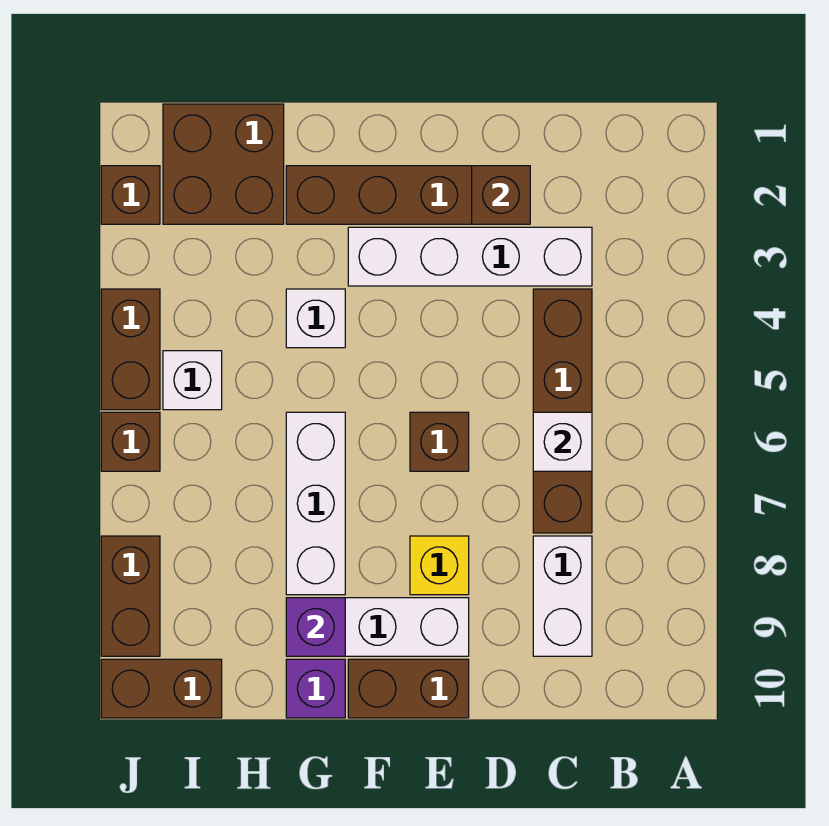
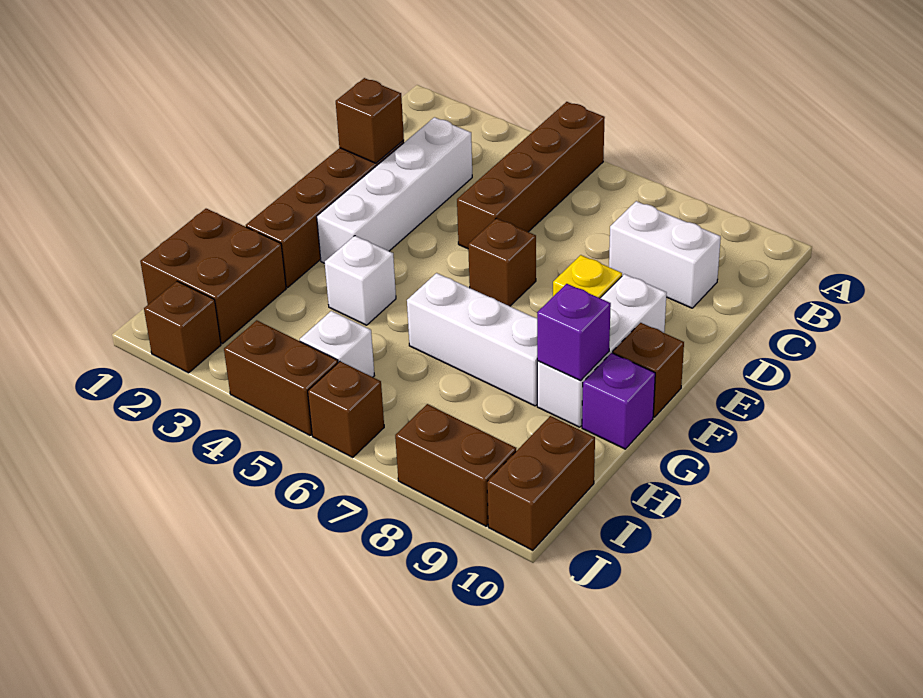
brown brick C4:C7 level 1 -> brown brick A5:D5 level 1
white brick C6 level 2 -> none
brown brick E10:F10 level 1 -> brown brick F10 level 1

